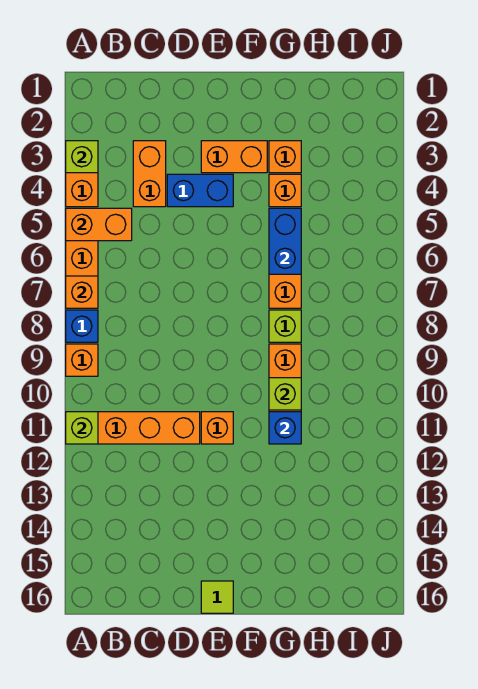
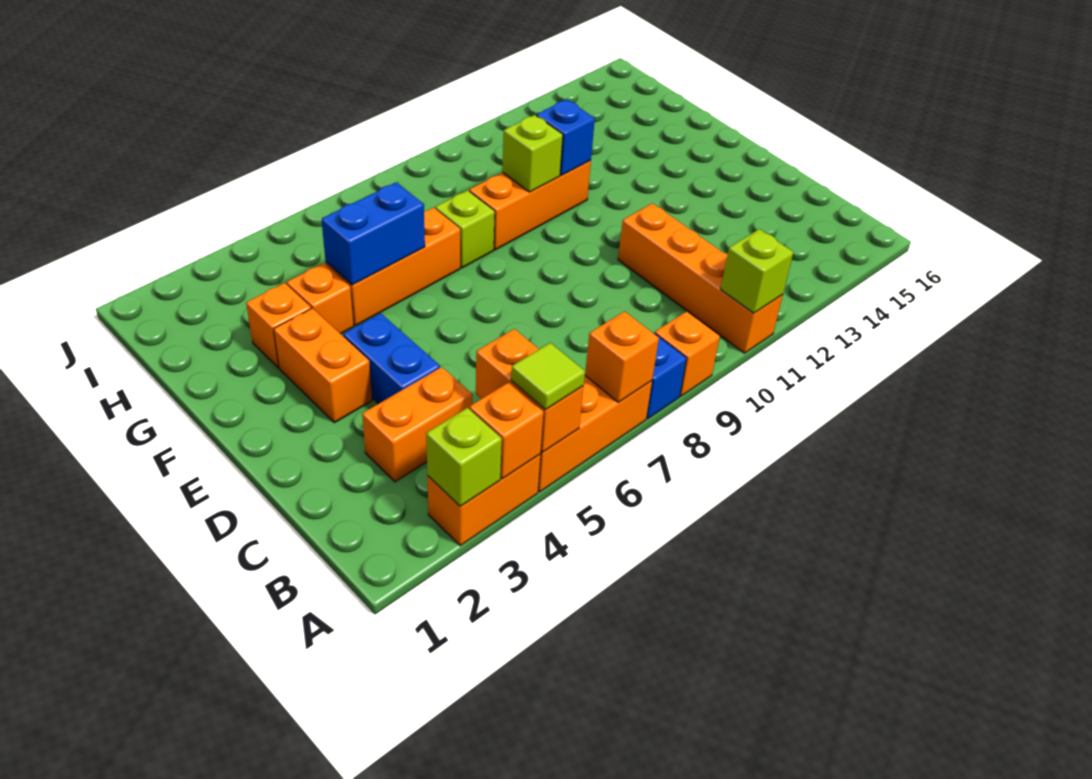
orange brick E11 level 1 -> orange brick A4 level 2
lime tile E16 level 1 -> lime tile A5 level 3

